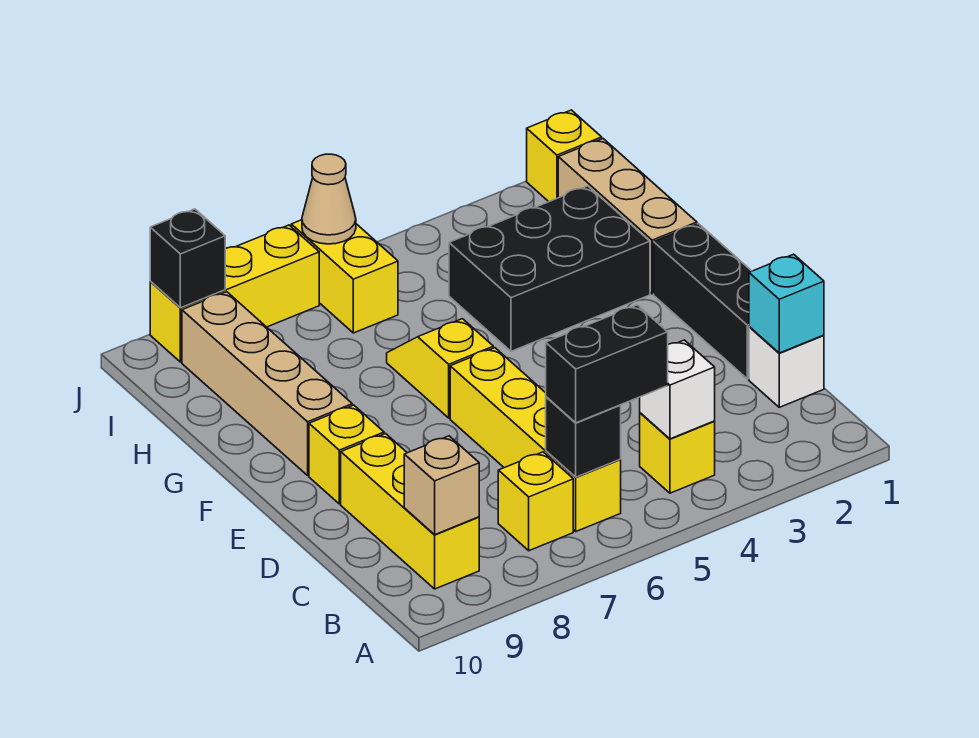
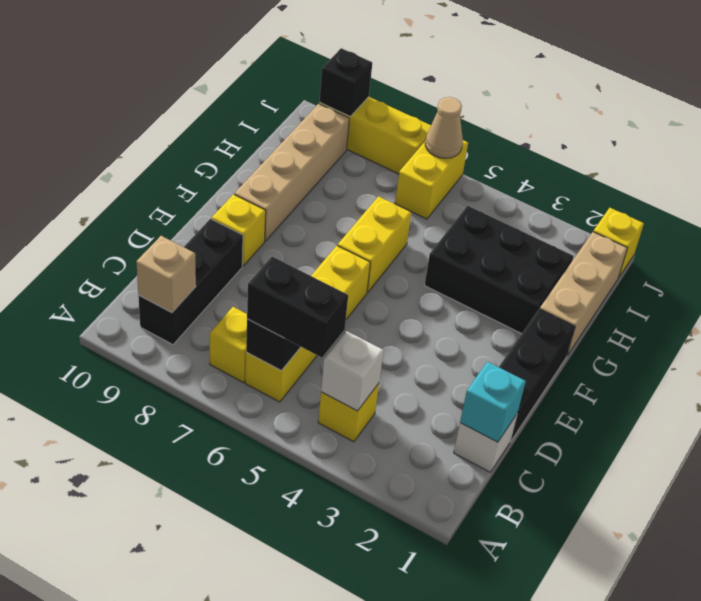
yellow brick B9:D9 level 1 -> black brick B9:D9 level 1
yellow slope F6:G6 level 1 top F -> yellow brick F6:G6 level 1

